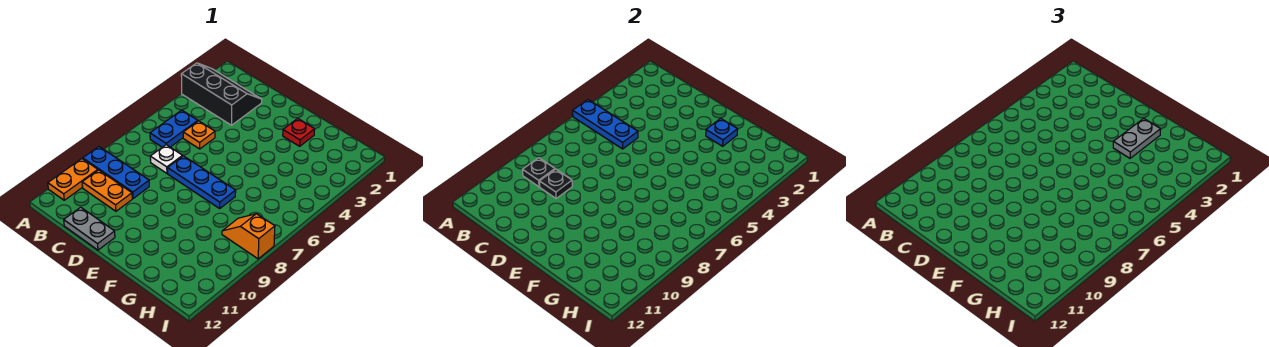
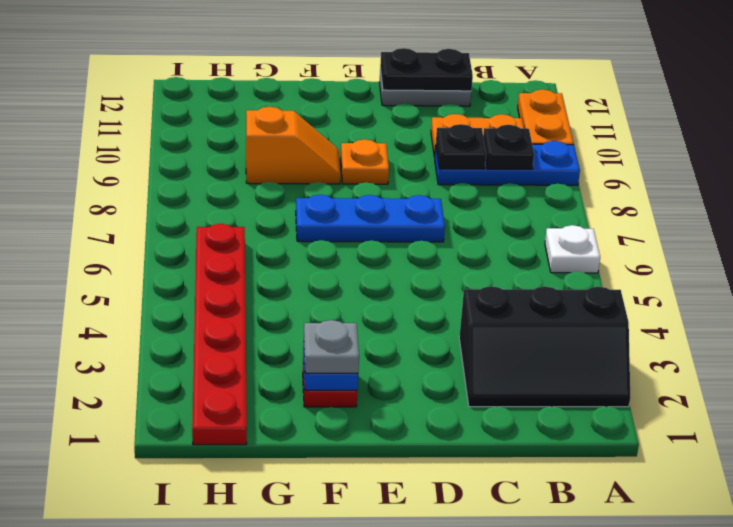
blue plate A5:C5 level 2 -> none
blue plate B5:B6 level 1 -> none
orange plate C5 level 1 -> orange plate E9 level 1
white plate C7 level 1 -> white plate A6 level 1
none -> black plate C12:D12 level 2
grey plate F2:F3 level 3 -> grey plate F2 level 3
none -> red plate H1:H6 level 1
orange slope H8:I8 level 1 top I -> orange slope F9:G9 level 1 top G

